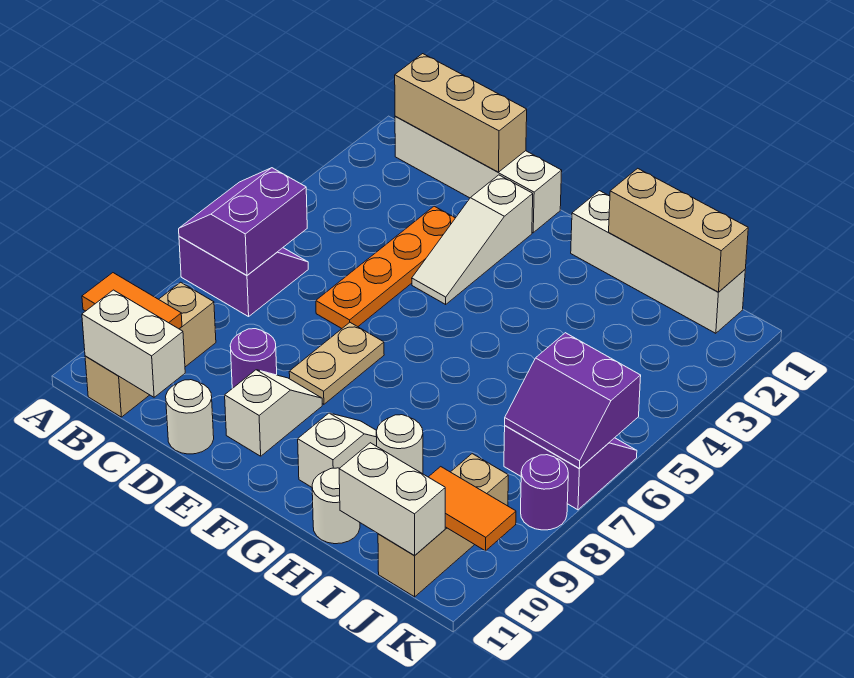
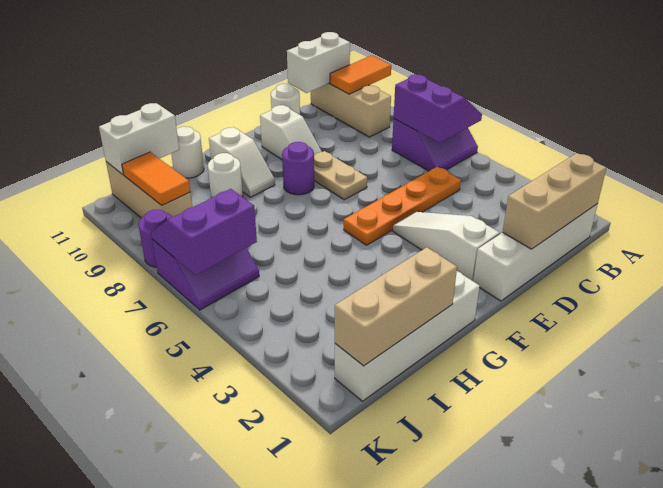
orange plate D3:D6 level 1 -> orange plate C5:F5 level 1
purple round brick D9 level 1 -> purple round brick F8 level 1
orange tile J10:K10 level 2 -> orange tile J9:J10 level 2

